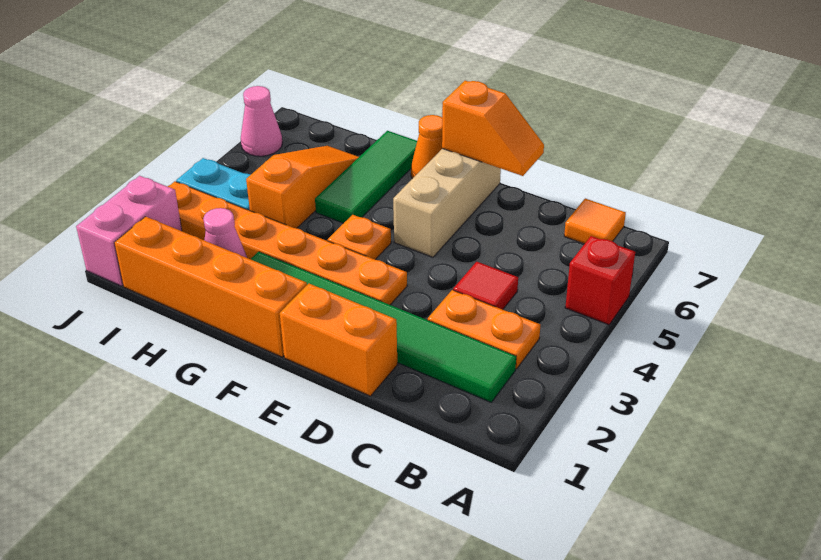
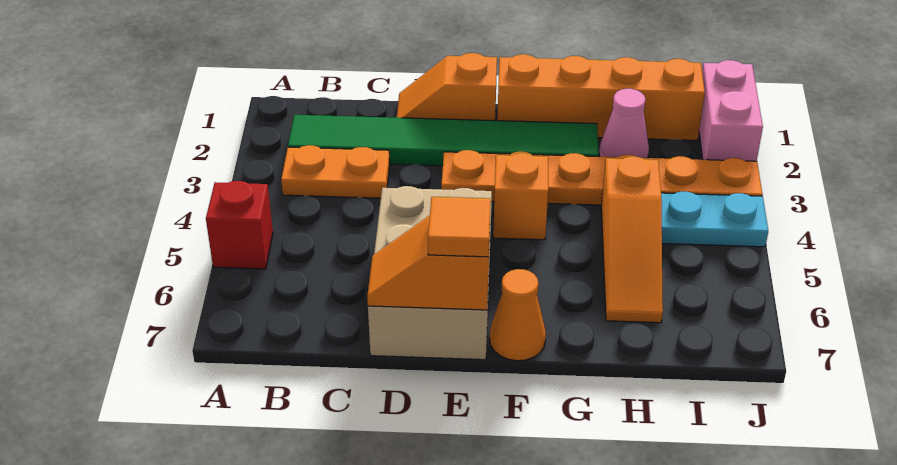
orange tile B7 level 1 -> orange tile E7 level 3
red tile C4 level 1 -> none
orange brick D1:E1 level 1 -> orange slope D1:E1 level 1 top E
tan brick E5:E7 level 1 -> tan brick D5:E7 level 1
orange plate F4 level 1 -> orange brick F4 level 1
green tile G5:G7 level 1 -> none
pink cone J6 level 1 -> none

